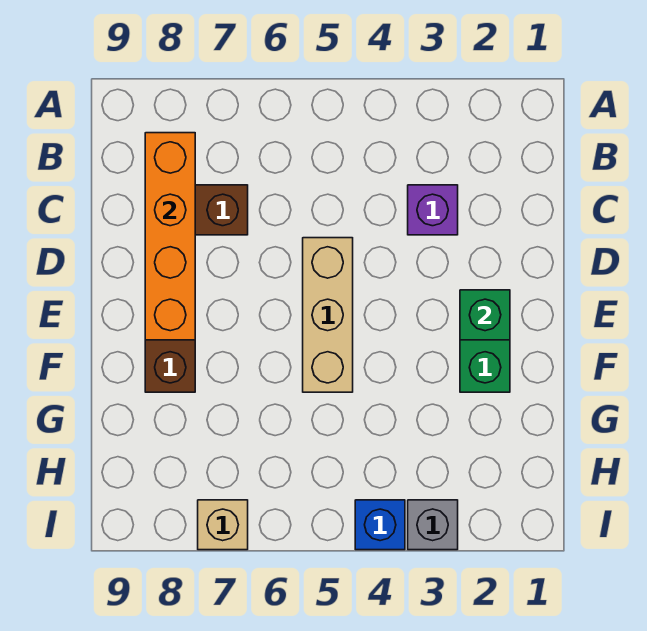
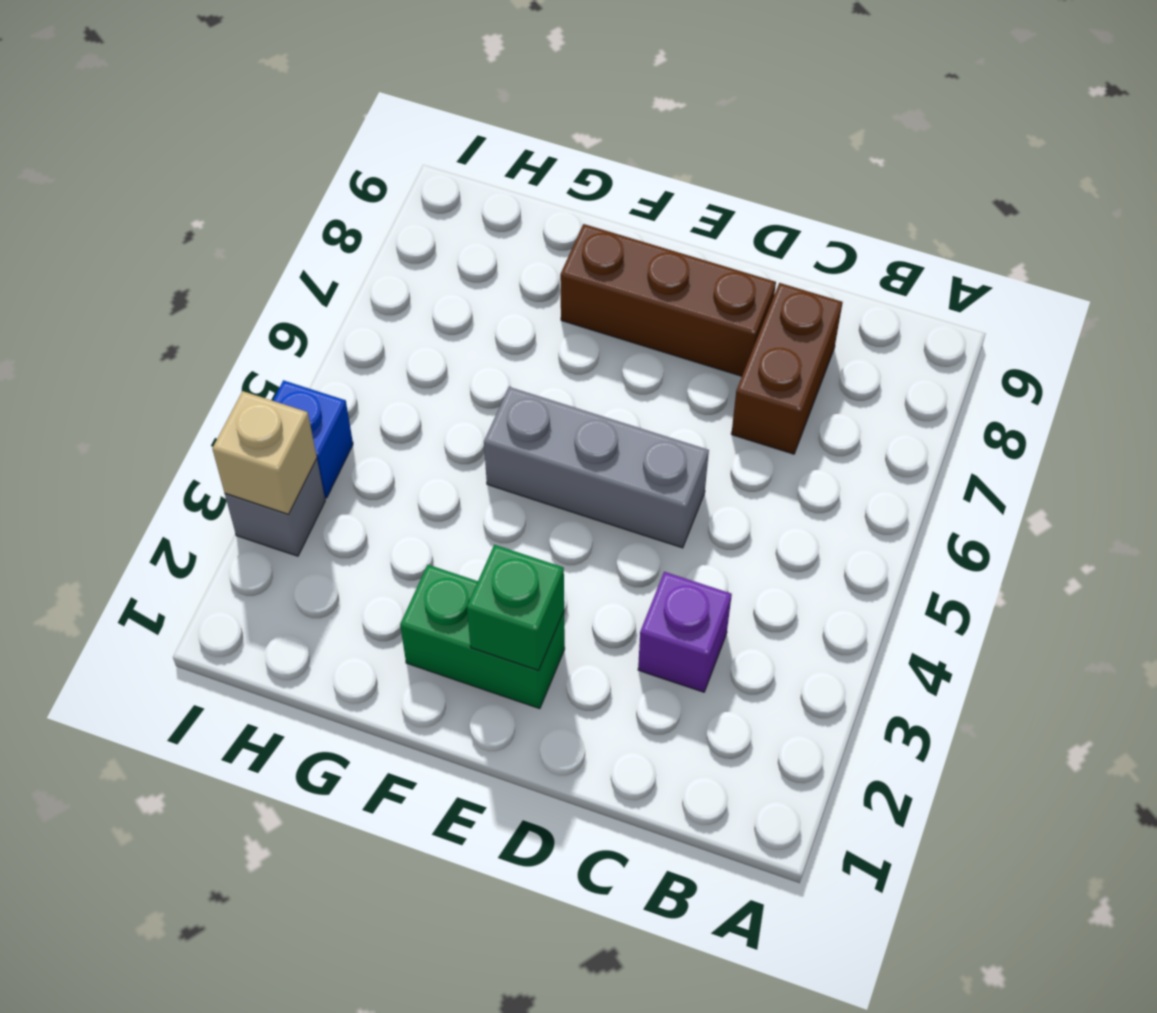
orange brick B8:E8 level 2 -> none
tan brick D5:F5 level 1 -> grey brick D5:F5 level 1
tan brick I7 level 1 -> tan brick I3 level 2

